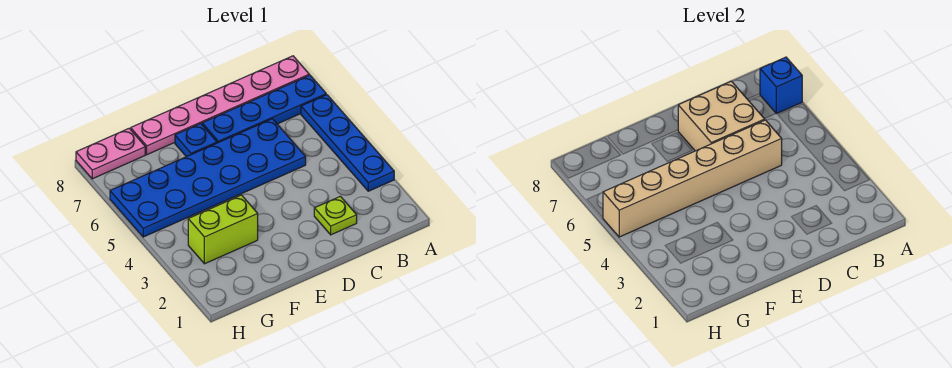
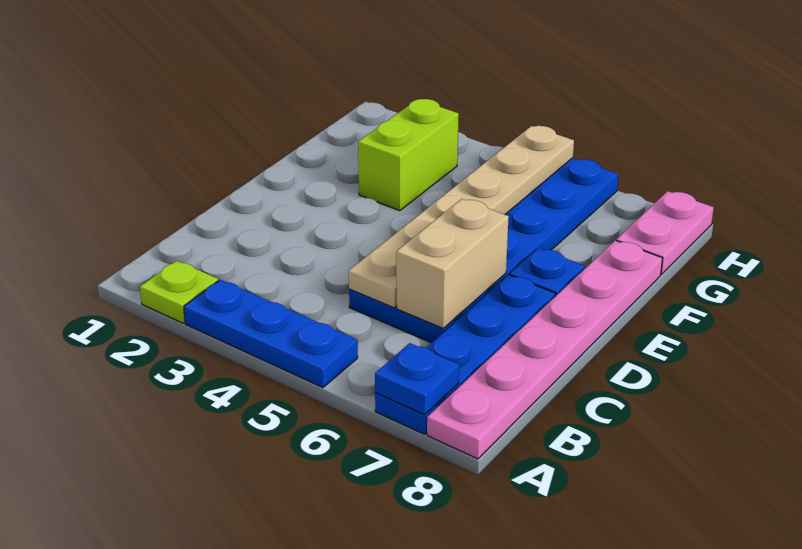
blue plate A3:A6 level 1 -> blue plate A3:A5 level 1
blue brick A7 level 2 -> blue plate A7 level 2
lime plate C2 level 1 -> lime plate A2 level 1
tan brick C5:H5 level 2 -> tan plate C5:H5 level 2
tan brick C6:D7 level 2 -> tan brick C6:D6 level 2

